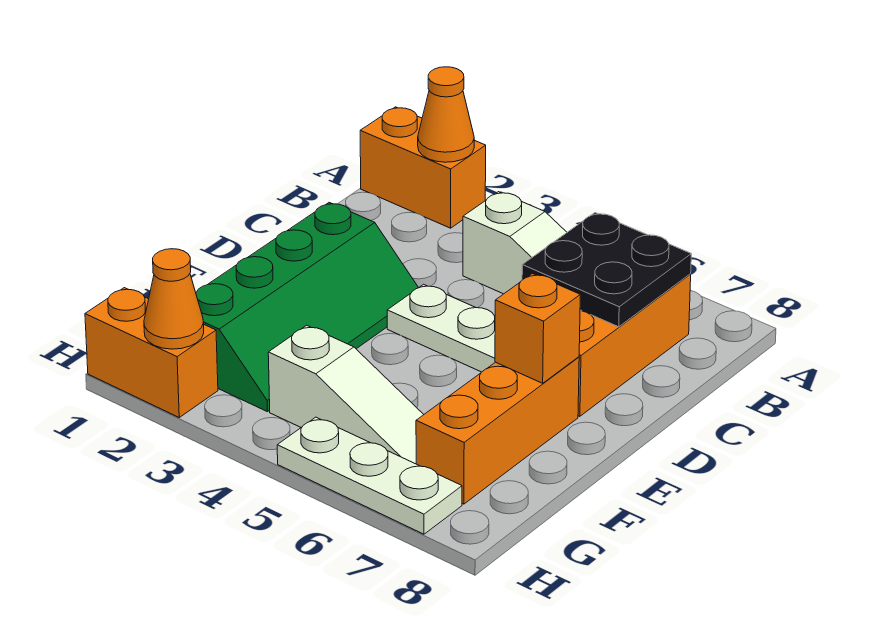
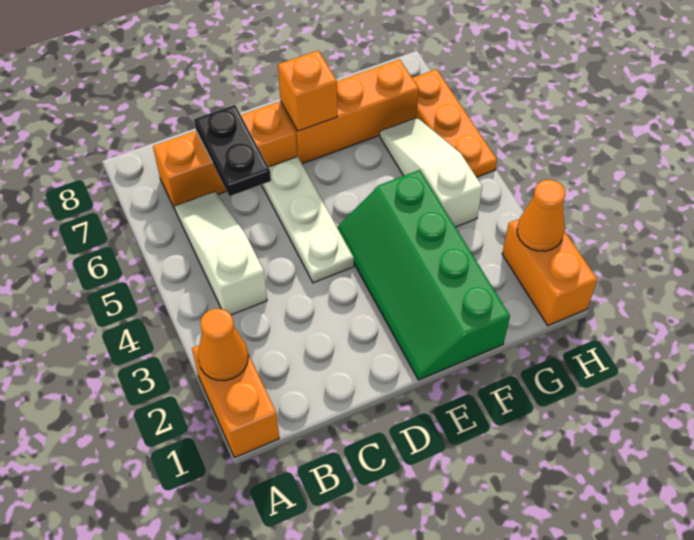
black plate B6:C7 level 2 -> black plate C6:C7 level 2
green slope D2:G3 level 1 top 2 -> green slope E1:F4 level 1 top F
white plate H5:H7 level 1 -> orange plate H5:H7 level 1

